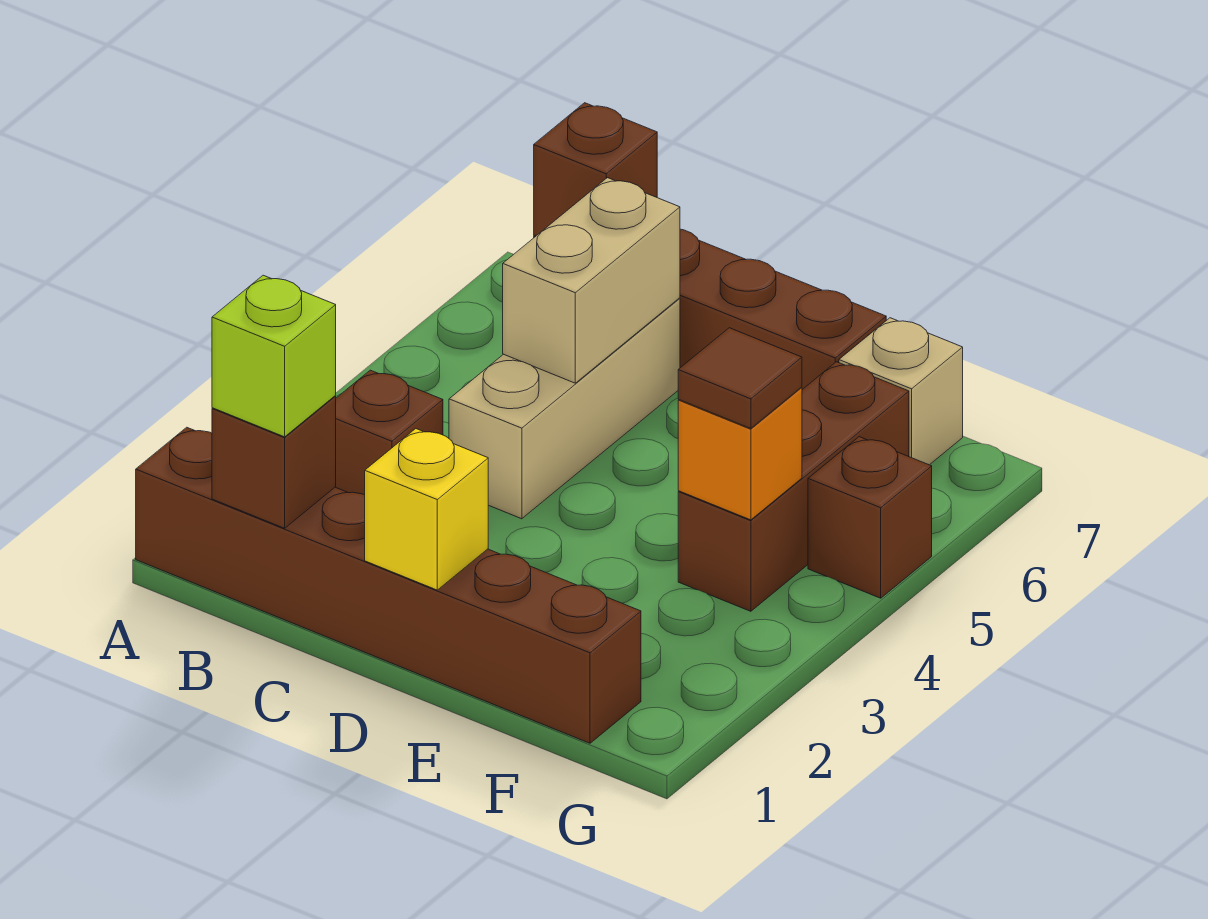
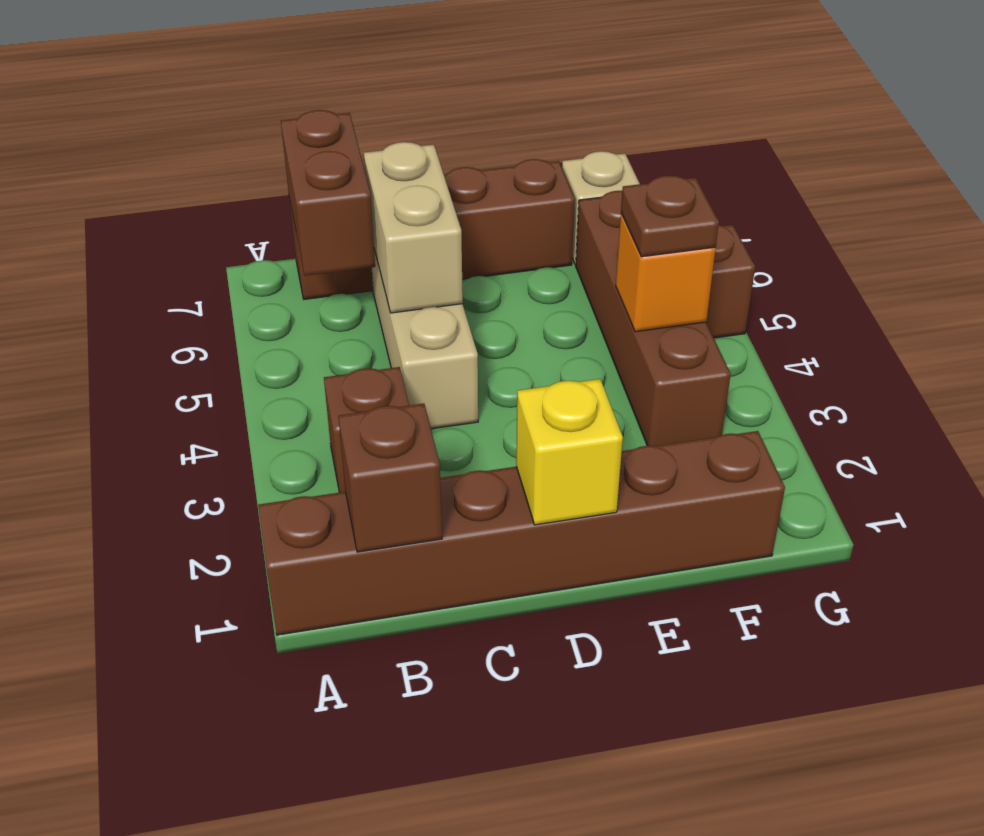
lime brick B1 level 3 -> none
brown brick B7 level 2 -> brown brick B6:B7 level 2
brown brick F4:F6 level 1 -> brown brick F3:F6 level 1
brown tile F4 level 3 -> brown plate F4 level 3

